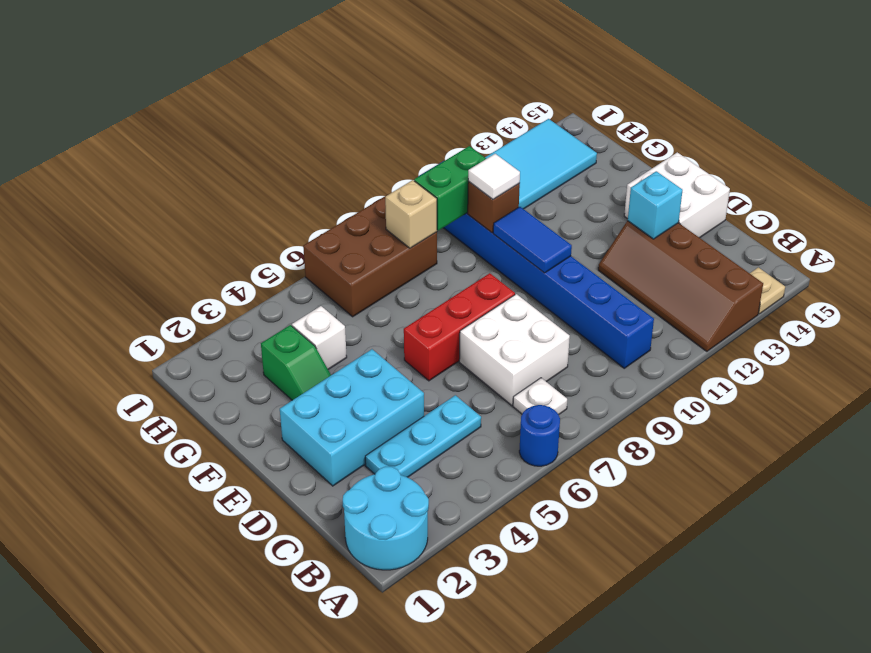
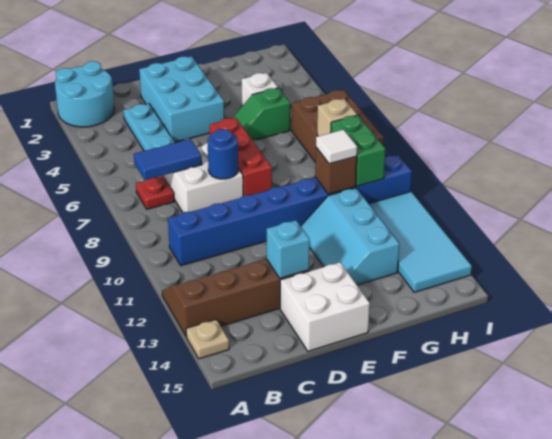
blue round brick A6 level 1 -> blue round brick D8 level 2
white plate B7 level 1 -> red plate B7 level 1
blue tile E10:F10 level 2 -> blue tile B7:C7 level 2
green slope F3:G3 level 1 top G -> green slope F5:G5 level 1 top G
none -> cyan slope F11:G13 level 1 top G

